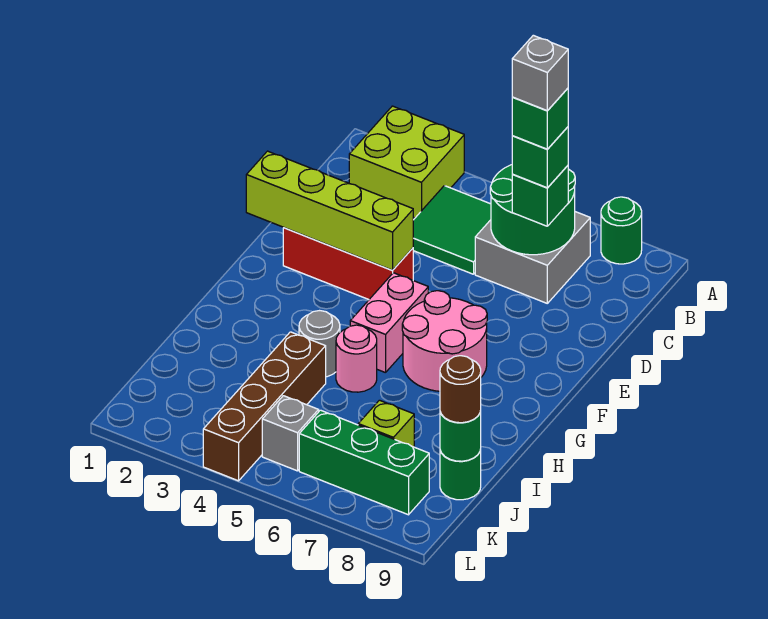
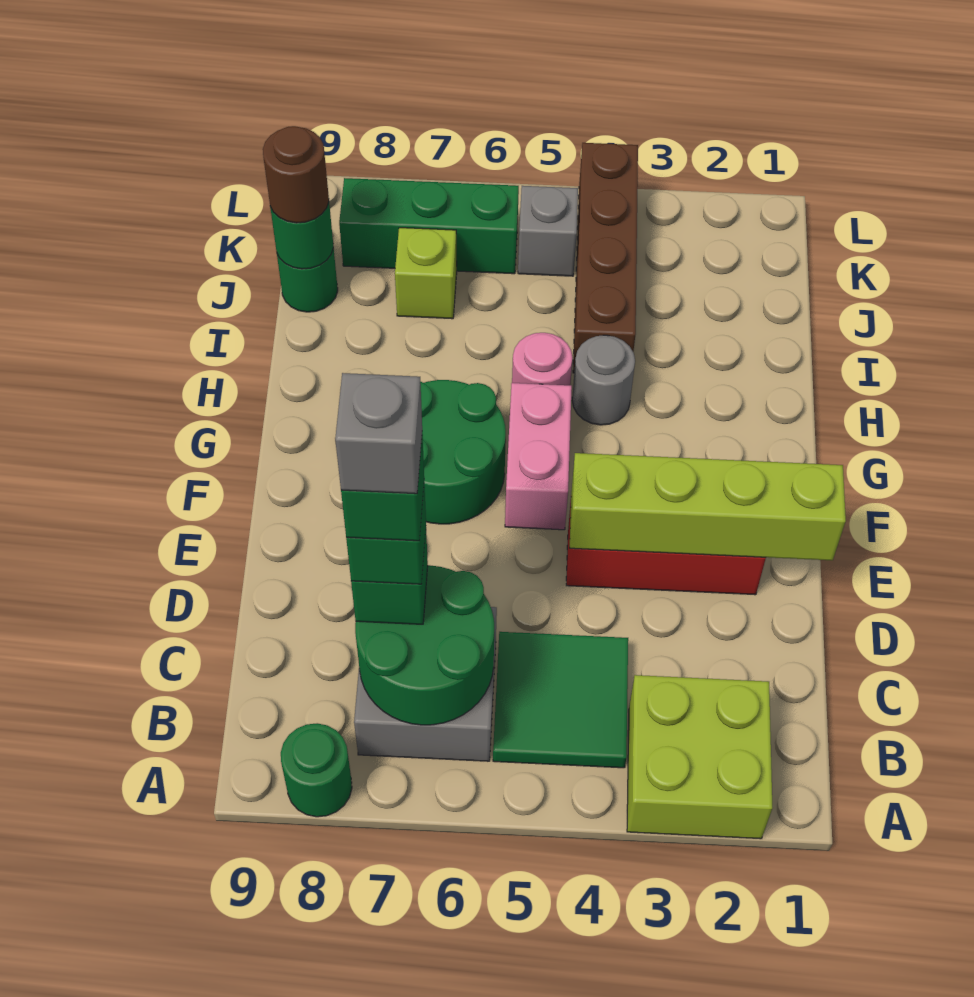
pink round brick F6:G7 level 1 -> green round brick F6:G7 level 1

